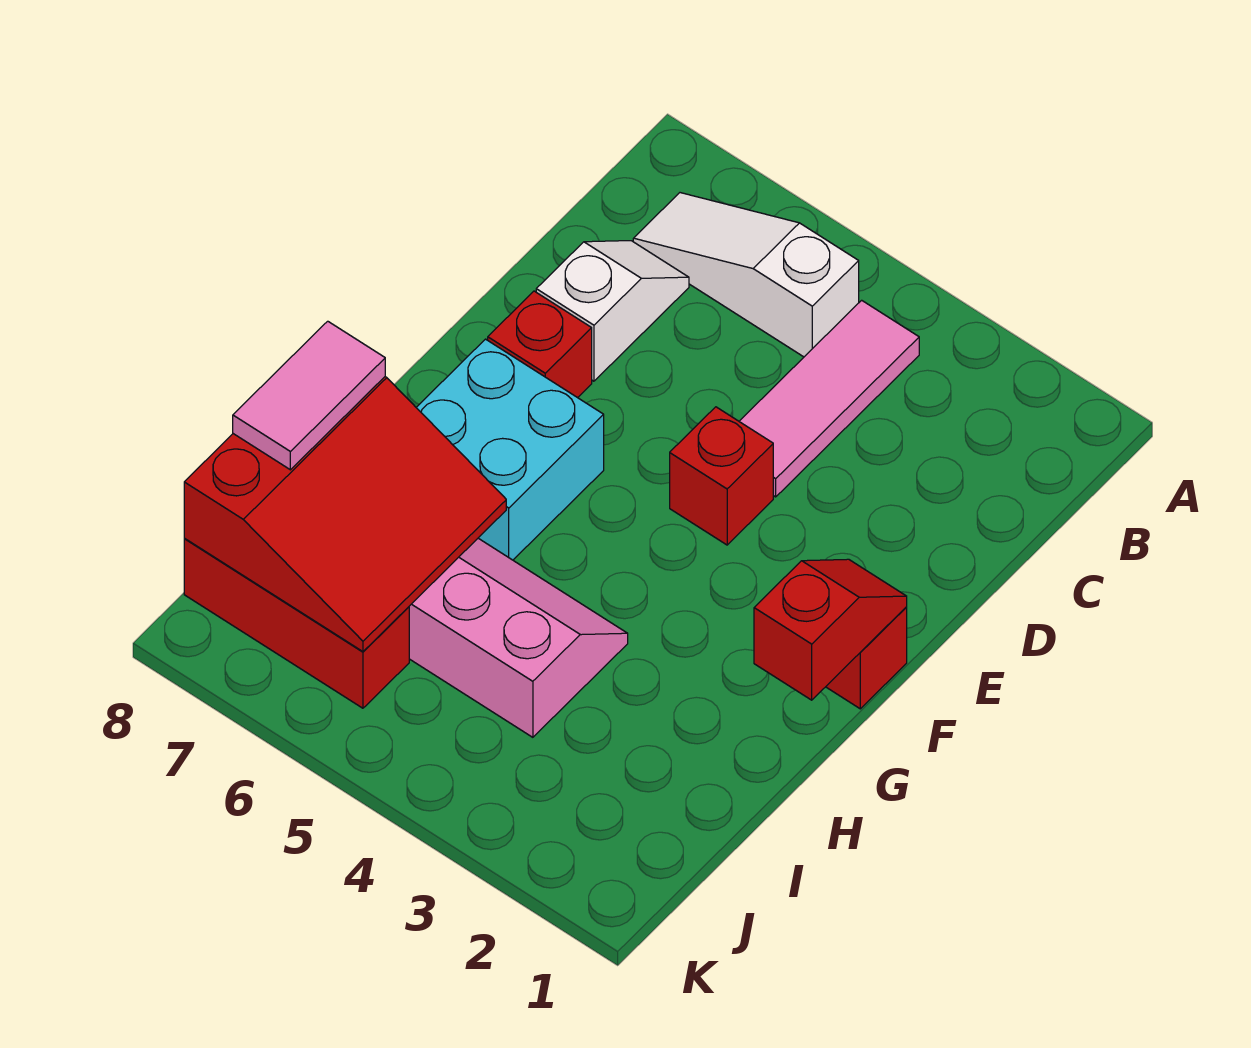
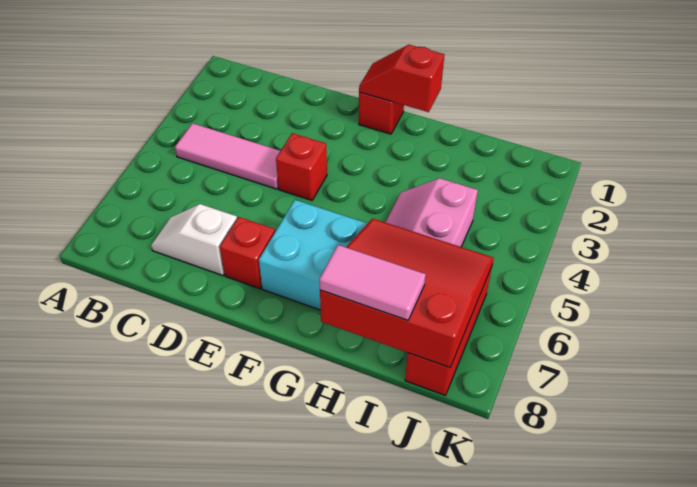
white slope B5:B7 level 1 top 5 -> none

